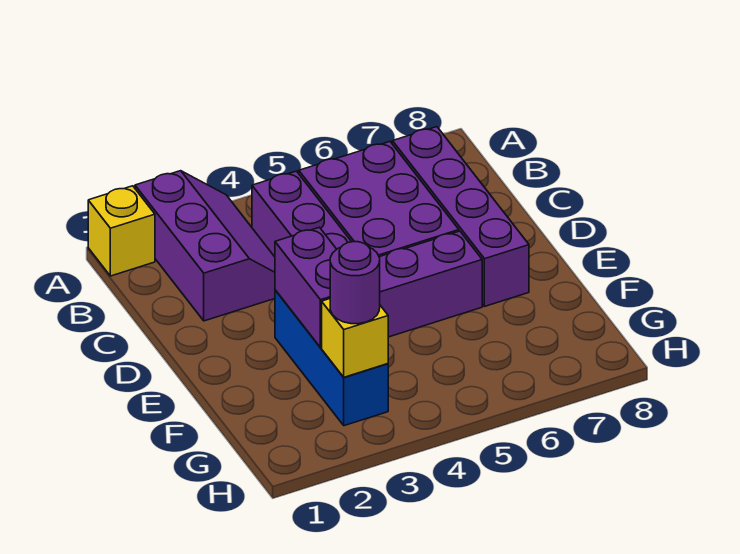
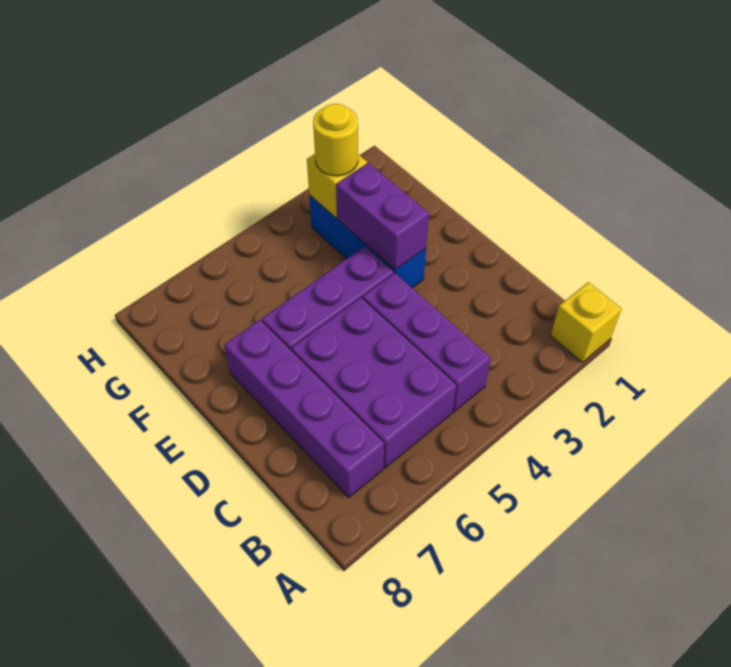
purple slope A2:C3 level 1 top 2 -> none
purple round brick G3 level 3 -> yellow round brick G3 level 3

